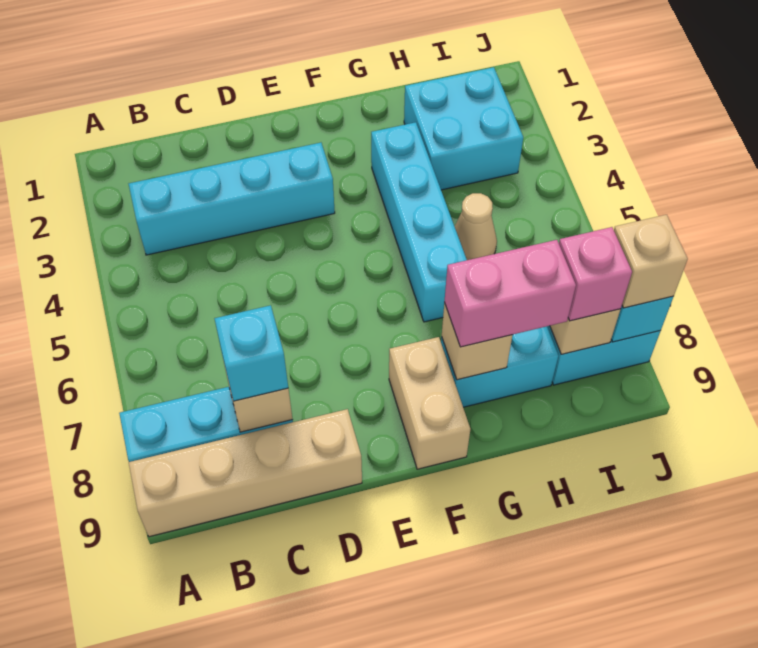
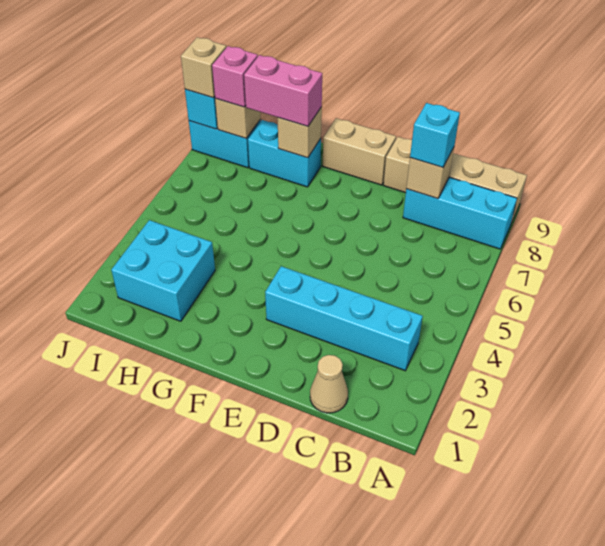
tan brick F8:F9 level 1 -> tan brick E9:F9 level 1
cyan brick G3:G6 level 1 -> none
tan cone H5 level 1 -> tan cone C1 level 1

